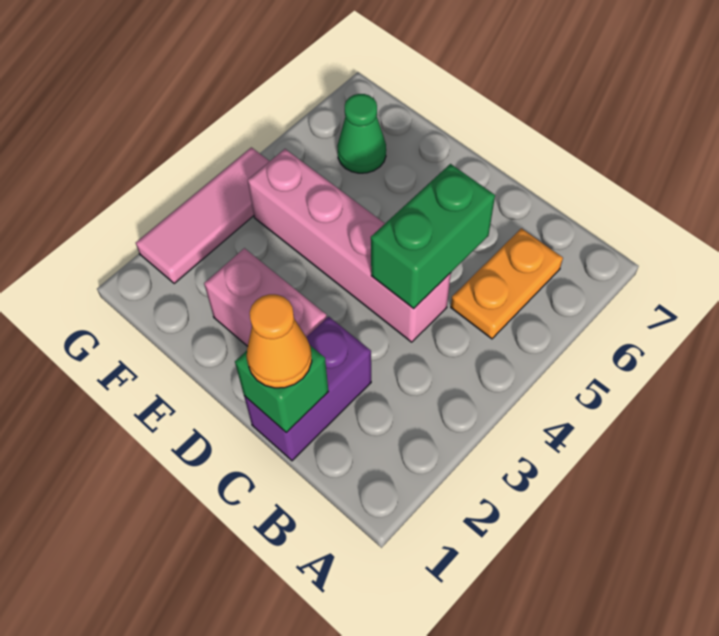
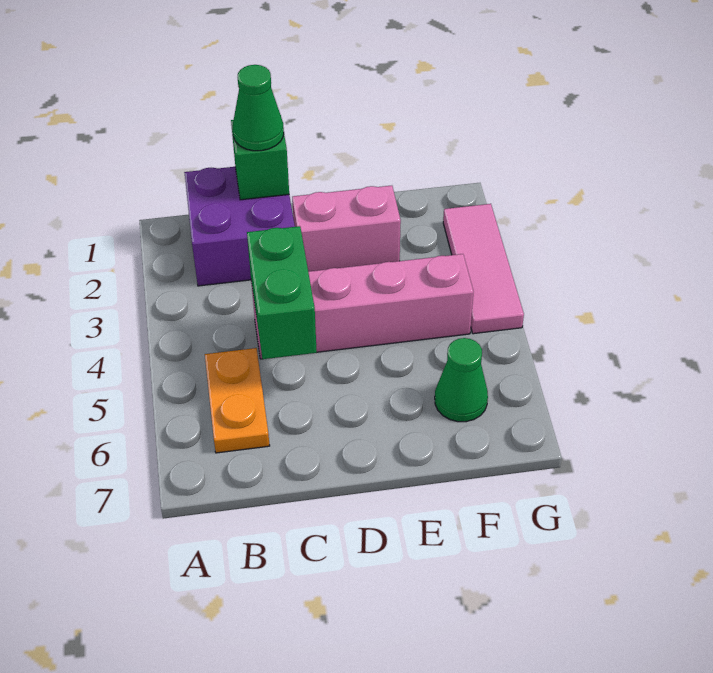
purple brick C1:C2 level 1 -> purple brick B1:C2 level 1
orange cone C1 level 3 -> green cone C1 level 3

